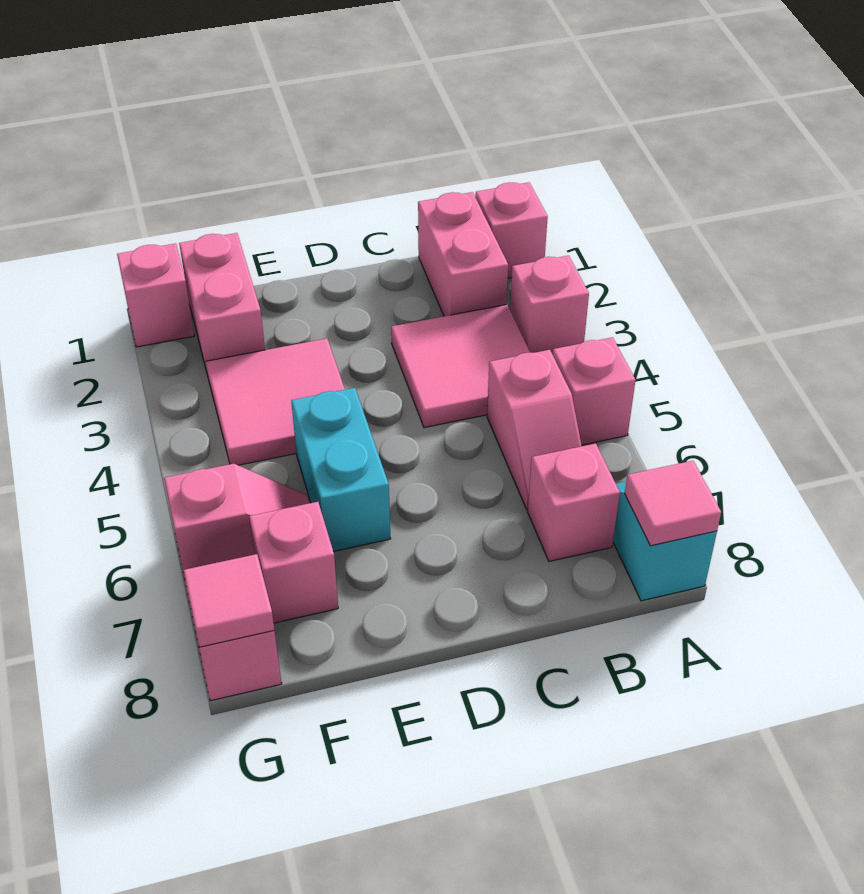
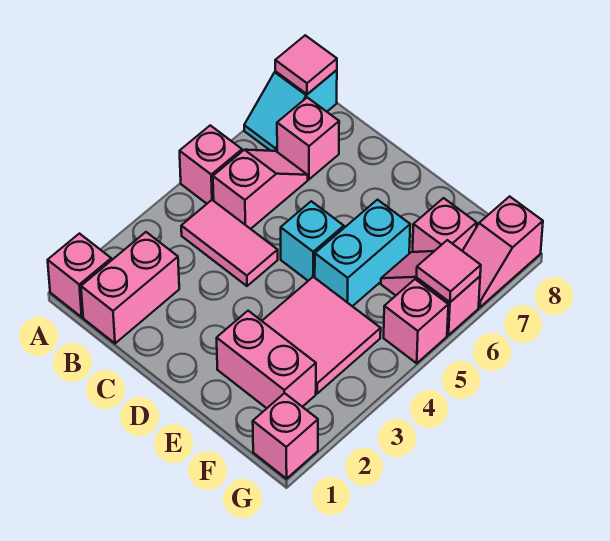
pink brick A3 level 1 -> pink brick G5 level 1
pink tile B3:C4 level 1 -> pink tile B4:C4 level 1
none -> cyan brick D5 level 1
pink brick F1:F2 level 1 -> pink brick E2:F2 level 1
pink tile G8 level 2 -> pink tile G6 level 2

